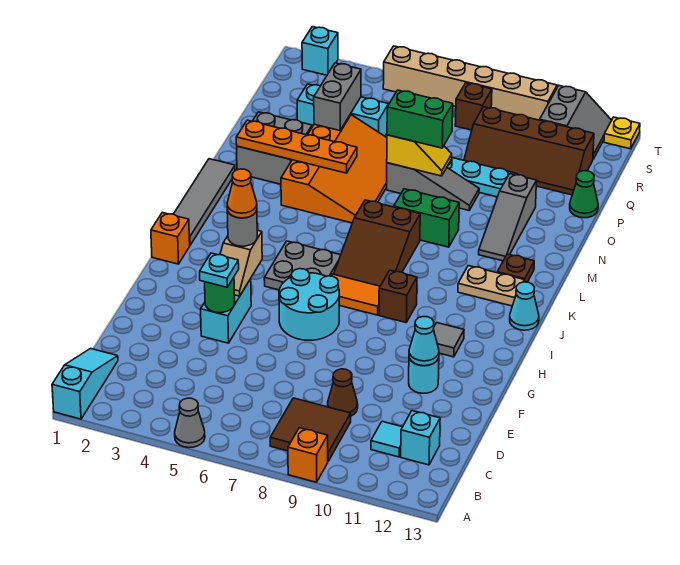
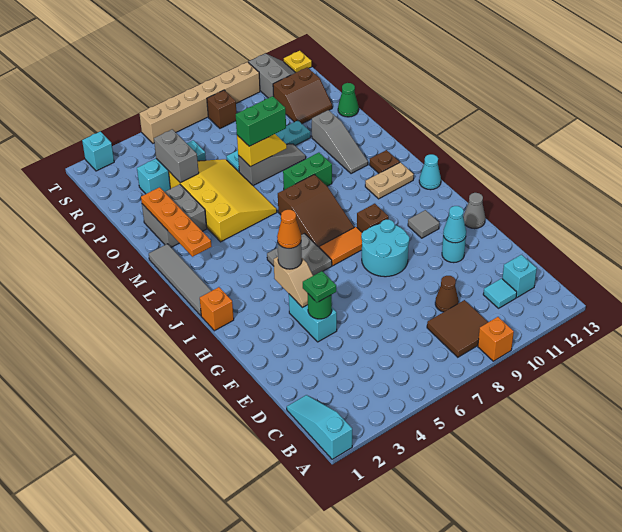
grey cone A5 level 1 -> grey cone G13 level 1
cyan plate F4 level 3 -> green plate F4 level 3
cyan round brick G6:H7 level 1 -> cyan round brick G8:H9 level 1
orange slope M4:P6 level 1 top 4 -> yellow slope M4:P6 level 1 top 4
orange plate N2:N5 level 2 -> orange plate L2:O2 level 2
brown slope Q9:R12 level 1 top R -> brown slope Q11:R12 level 1 top R

